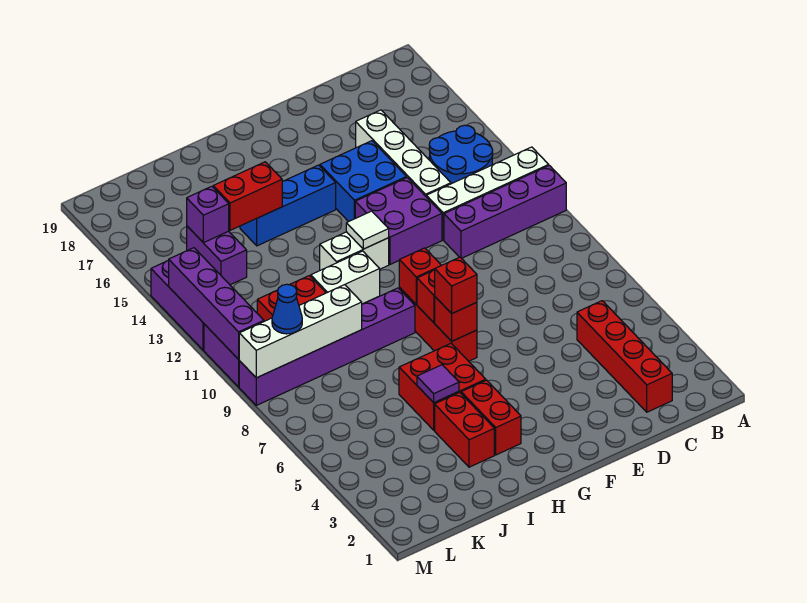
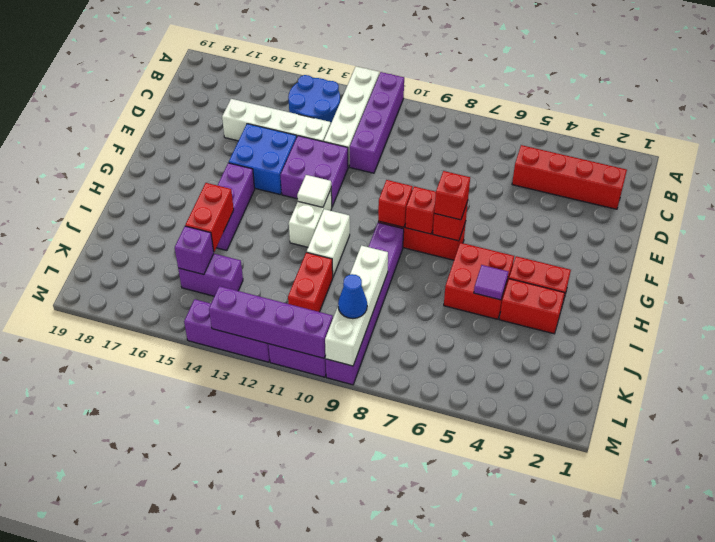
blue brick G15:I15 level 1 -> purple brick G15:I15 level 1

